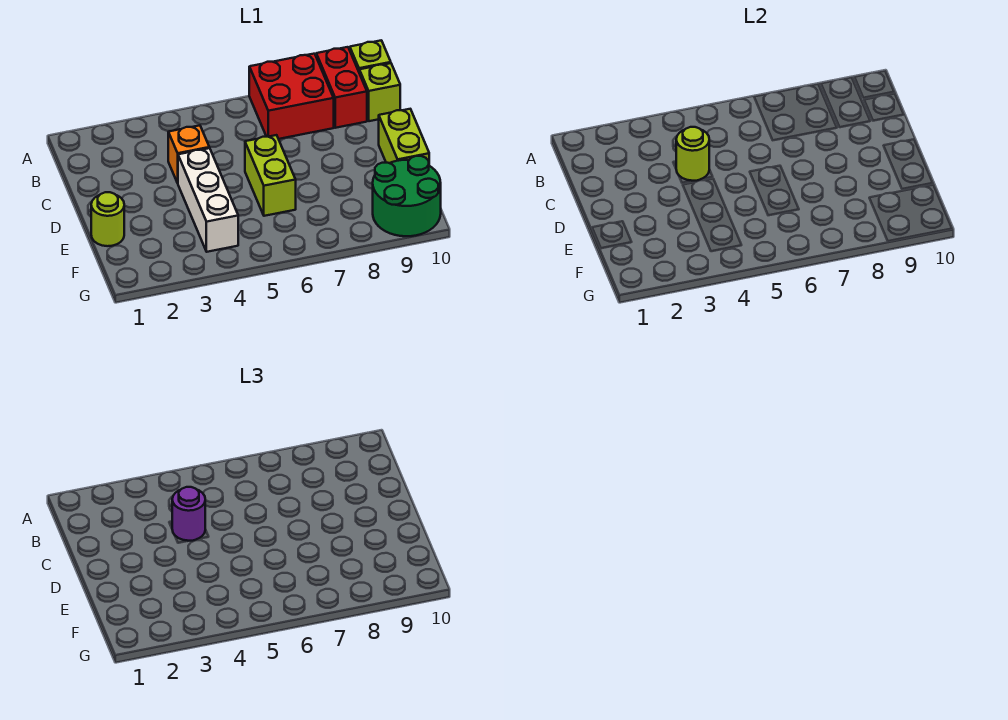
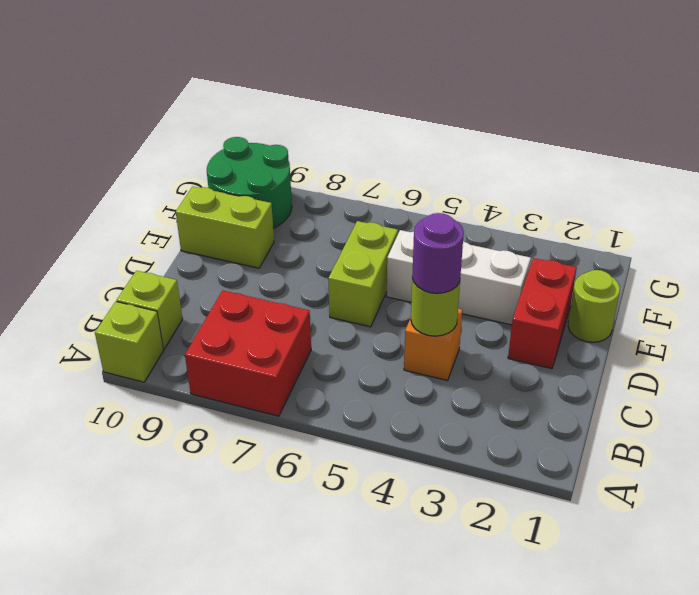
red brick A9:B9 level 1 -> red brick D2:E2 level 1
white brick D4:F4 level 1 -> white brick E3:E5 level 1
lime brick D10:E10 level 1 -> lime brick E9:E10 level 1

